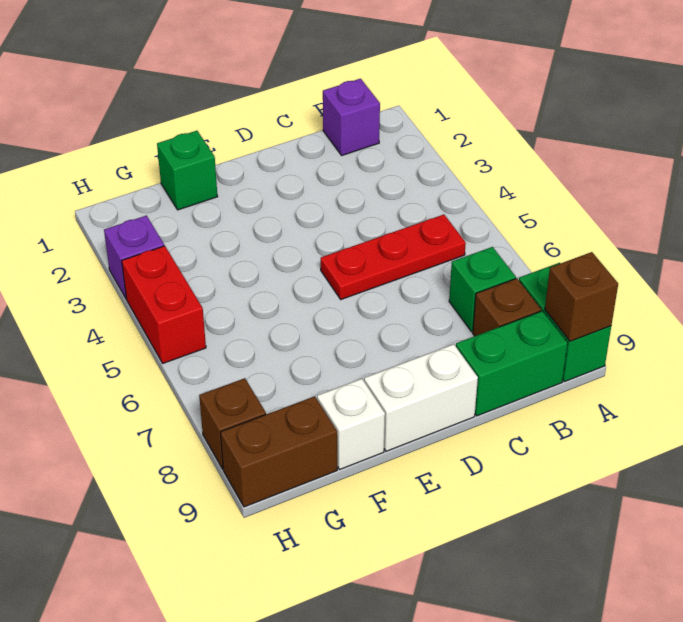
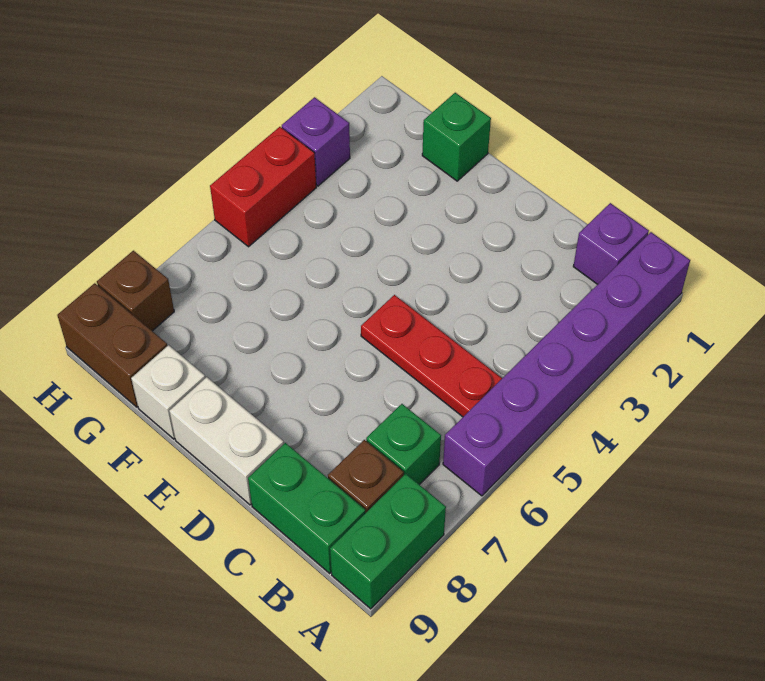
none -> purple brick A1:A6 level 1
brown brick A9 level 2 -> none

